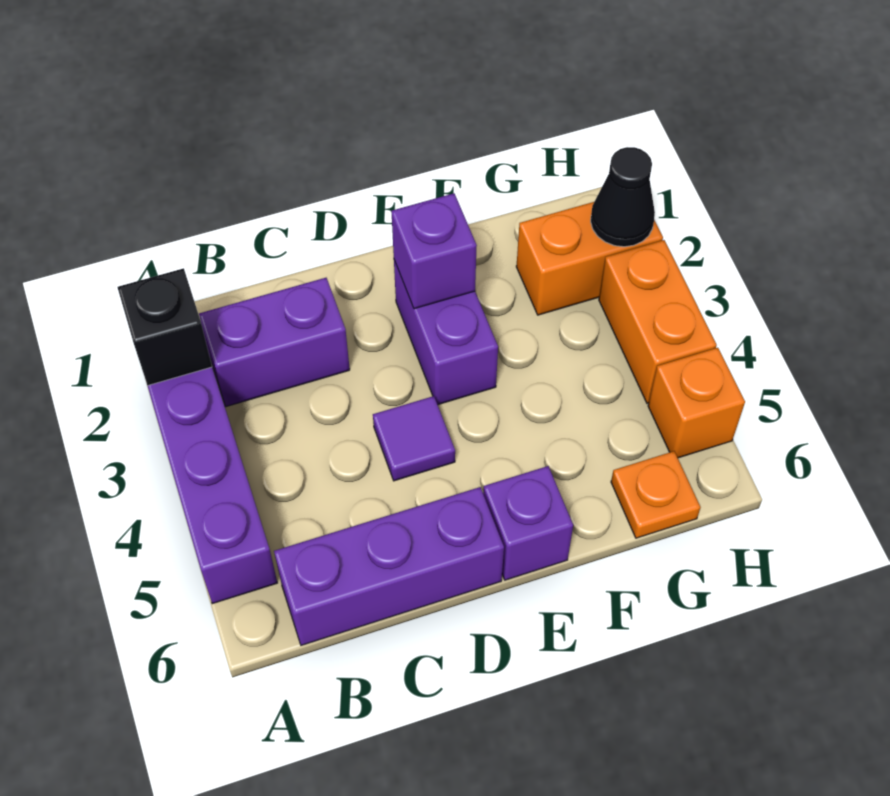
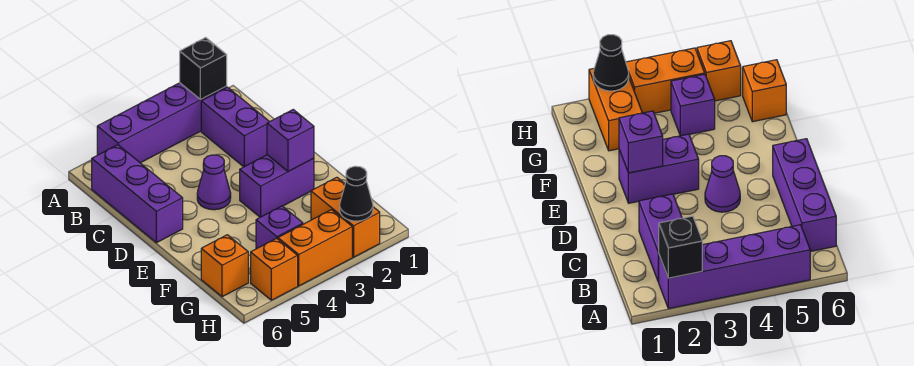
purple tile D4 level 1 -> purple cone D4 level 1
purple brick E6 level 1 -> purple brick G4 level 1
orange plate G6 level 1 -> orange brick G6 level 1

